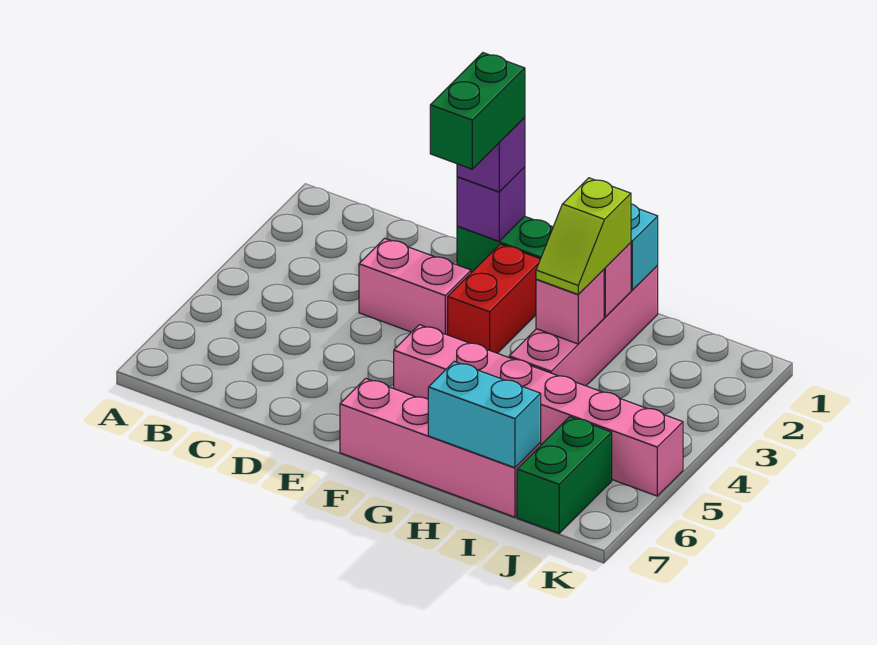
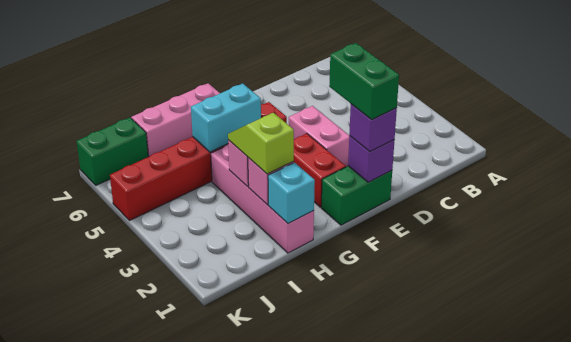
pink brick D3:E3 level 1 -> pink brick E3:E4 level 1
pink brick F5:K5 level 1 -> red brick F5:K5 level 1
pink brick F7:I7 level 1 -> pink brick G7:I7 level 1
cyan brick H7:I7 level 2 -> cyan brick G5:H5 level 2
green brick J6:J7 level 1 -> green brick J7:K7 level 1

